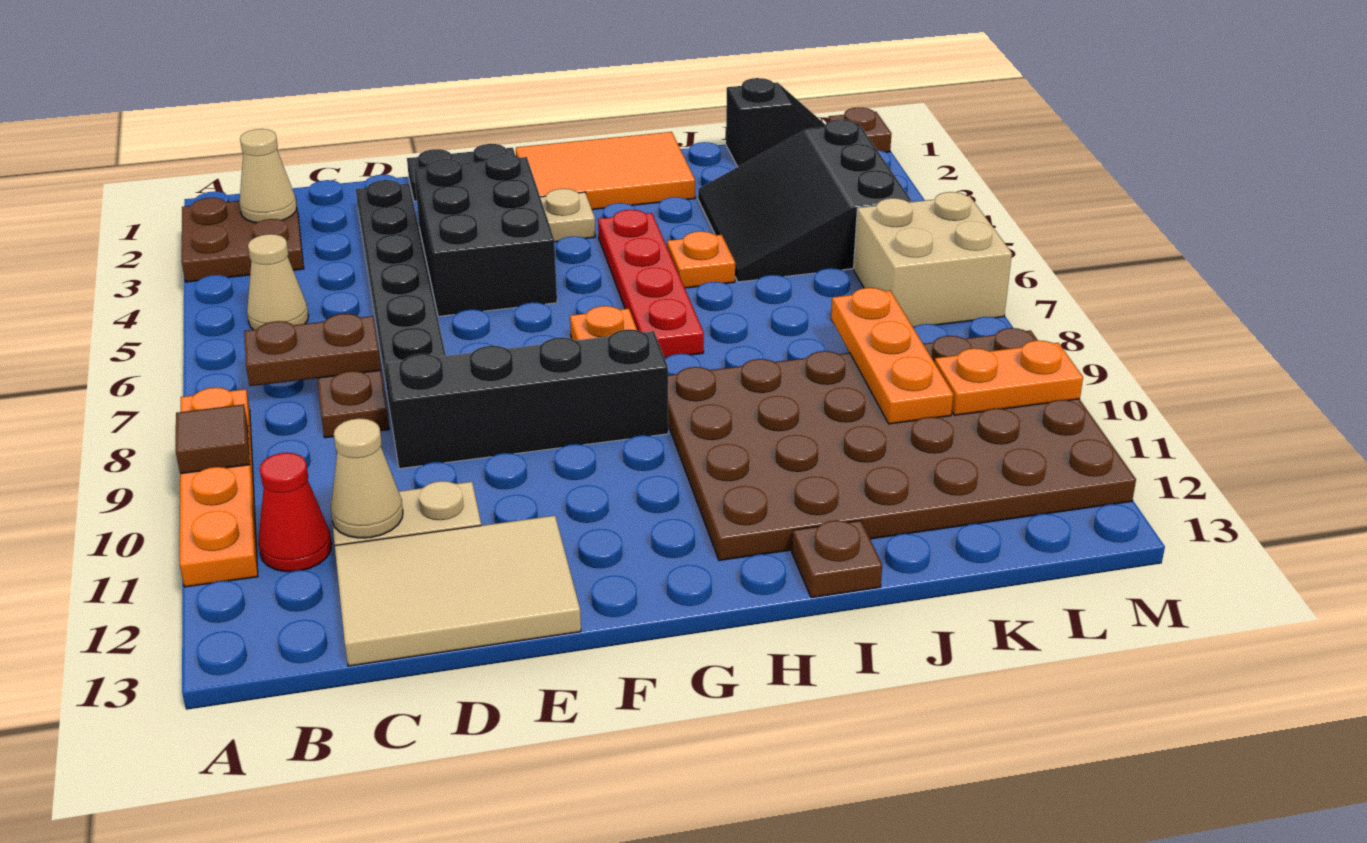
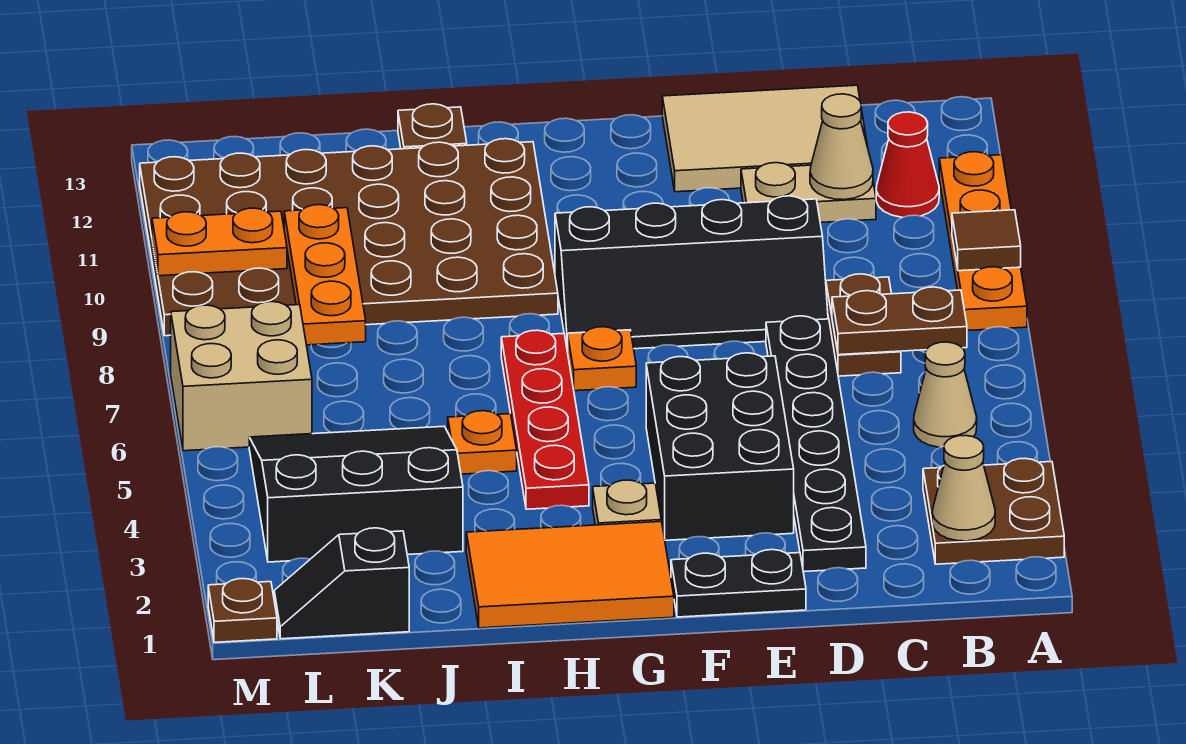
black slope J3:L5 level 1 top L -> black slope J3:L5 level 1 top 3

